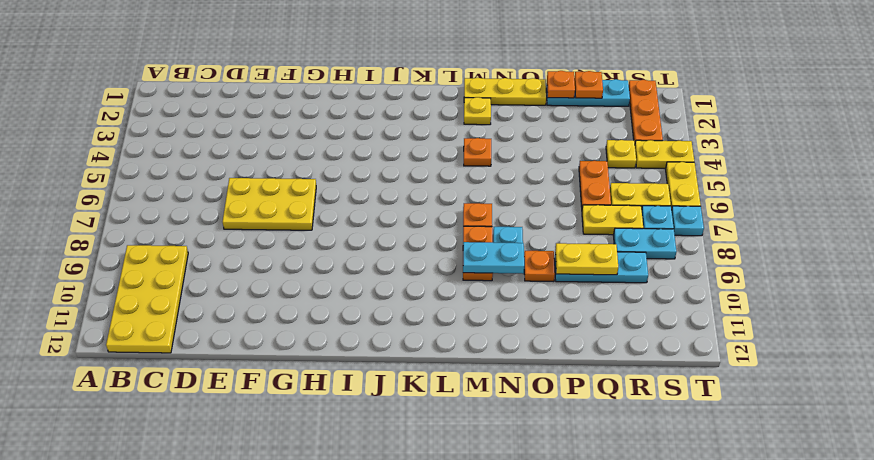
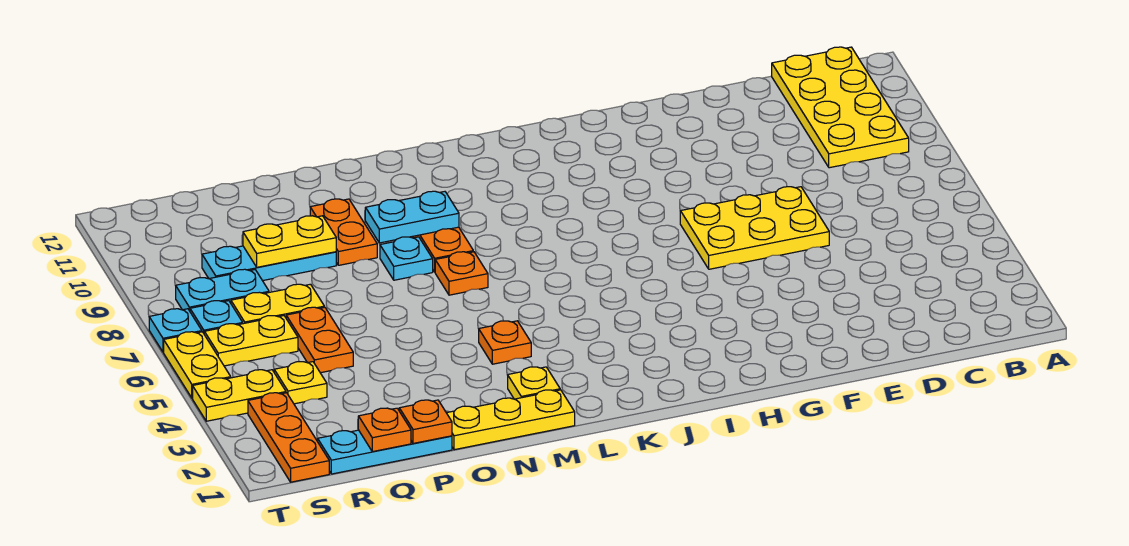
orange plate O9 level 1 -> orange plate O9:O10 level 1

